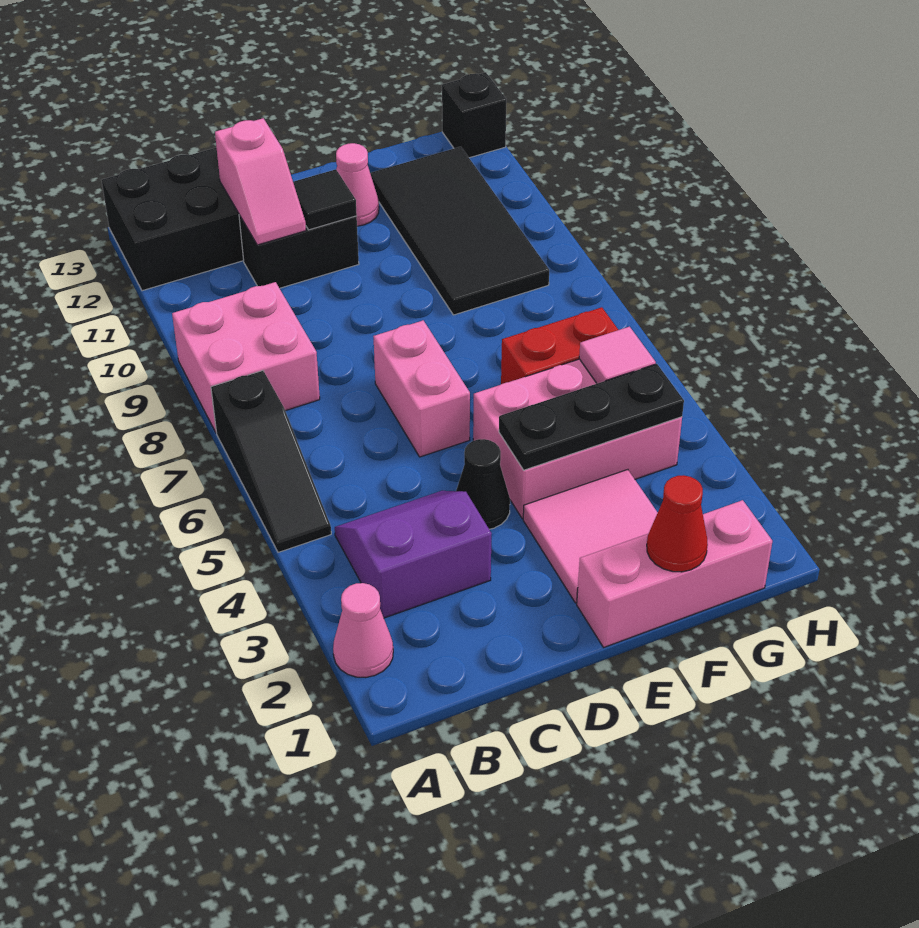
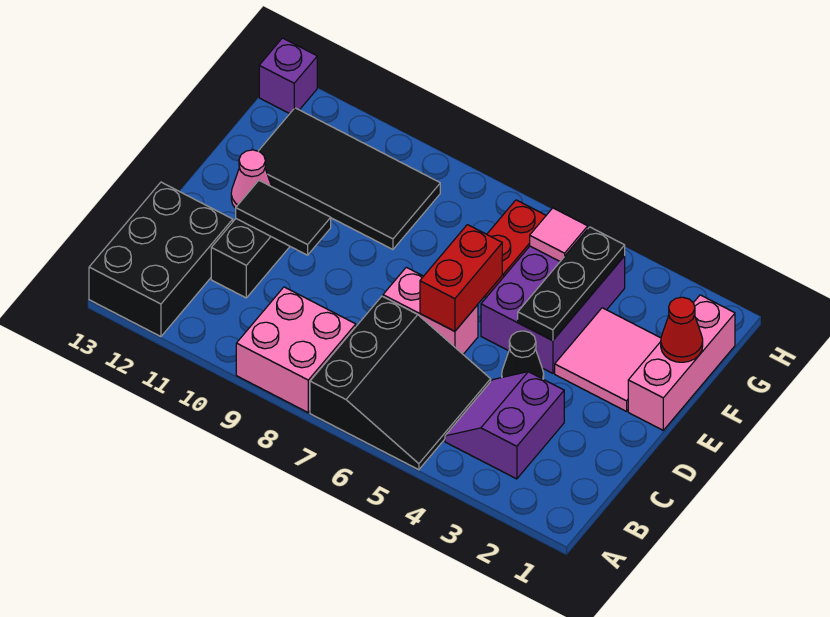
pink cone A2 level 1 -> none
black slope A5:A7 level 1 top 7 -> black slope A5:C7 level 1 top 7
pink slope C11:C12 level 2 top 12 -> none
none -> red brick D6:E6 level 2
black tile D11 level 2 -> black tile D10:D11 level 2
pink brick E4:G5 level 1 -> purple brick E4:G5 level 1
black brick H13 level 1 -> purple brick H13 level 1

